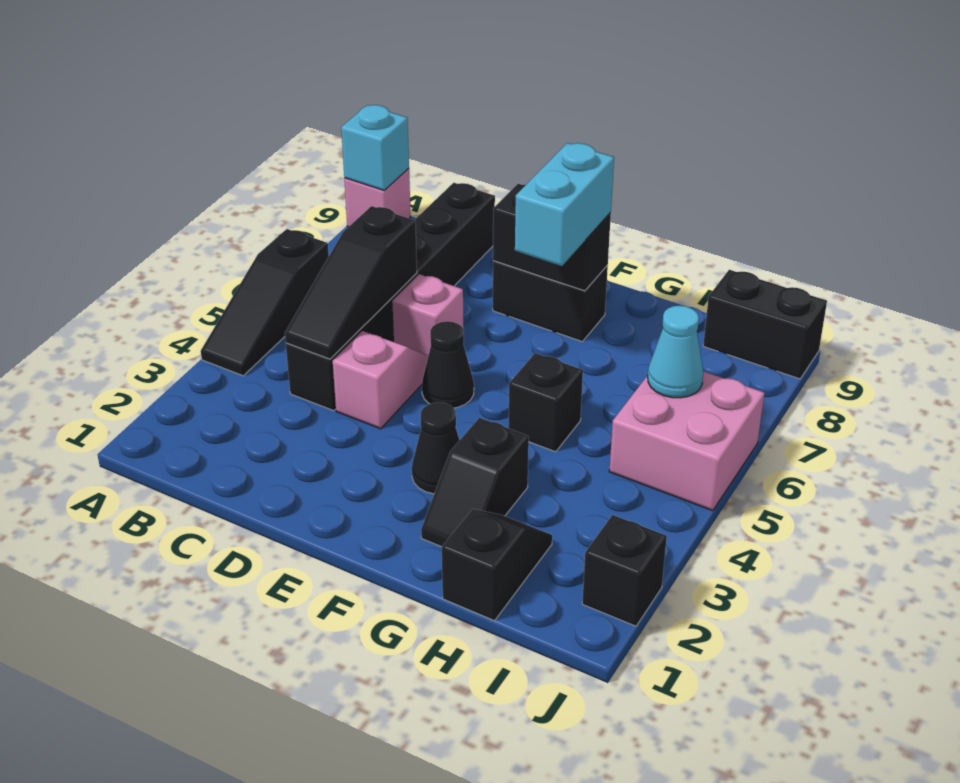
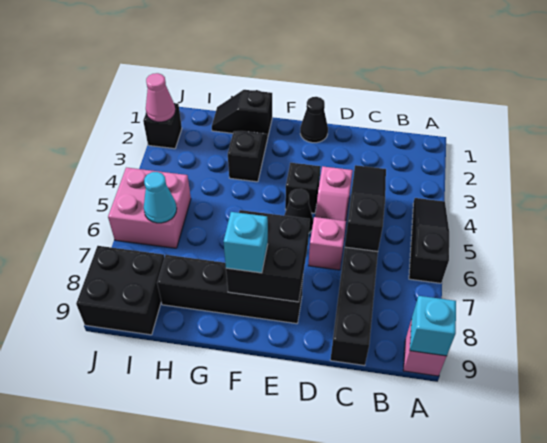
black brick E8:F8 level 1 -> black brick E8:H8 level 1
black brick E8:F8 level 2 -> black brick E7:F8 level 2
black cone F3 level 1 -> black cone E1 level 1
cyan brick F7:F8 level 3 -> cyan brick F8 level 3
black brick G5 level 1 -> black brick E4 level 1
black slope H1:H2 level 1 top 1 -> black slope G1:H1 level 1 top G
black brick I9:J9 level 1 -> black brick I8:J9 level 1
none -> pink cone J2 level 2

